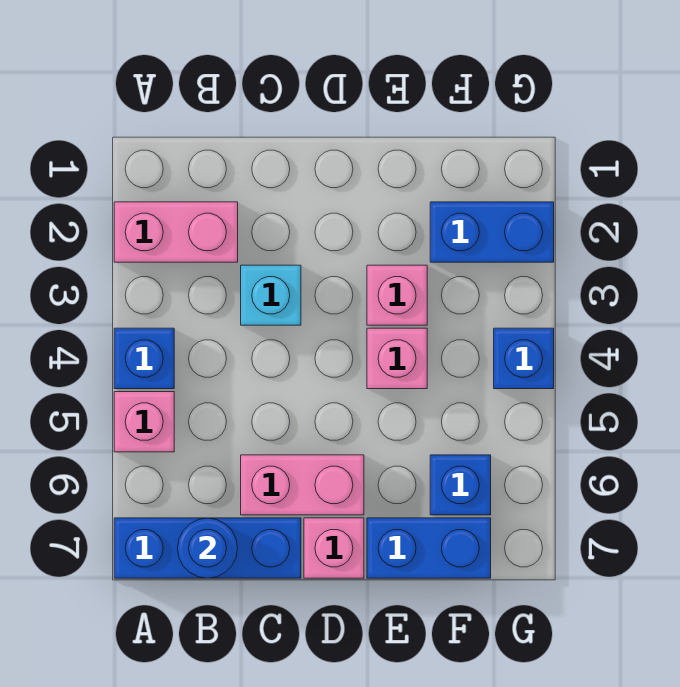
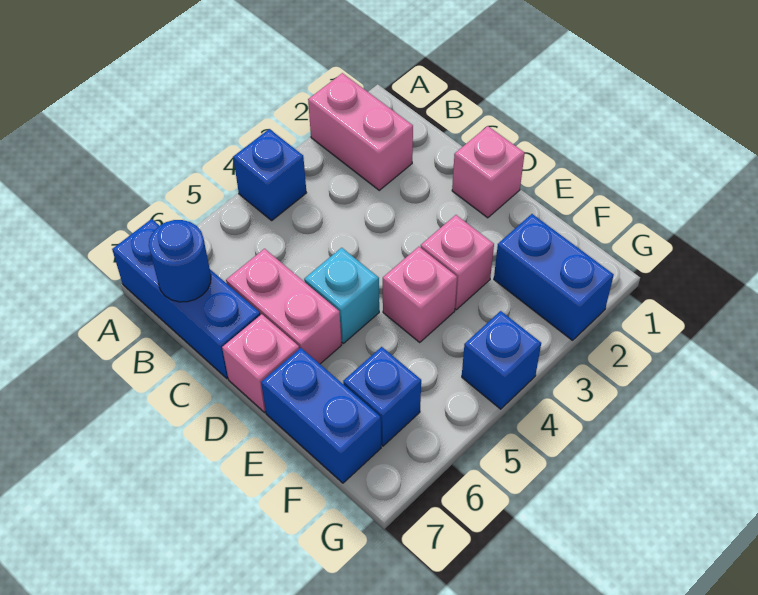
pink brick A5 level 1 -> pink brick D1 level 1
cyan brick C3 level 1 -> cyan brick D5 level 1

